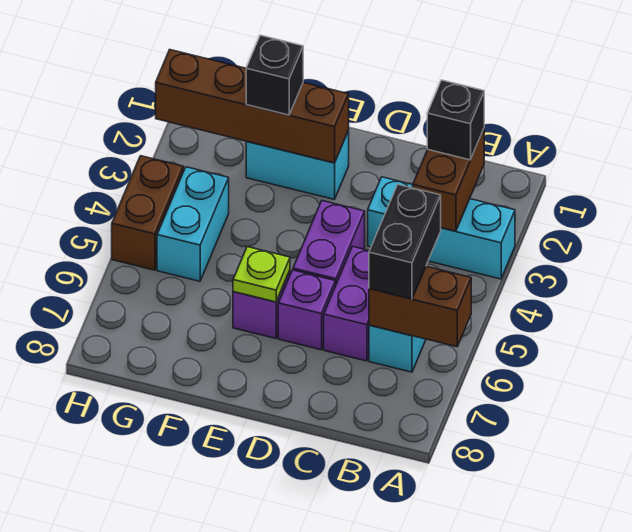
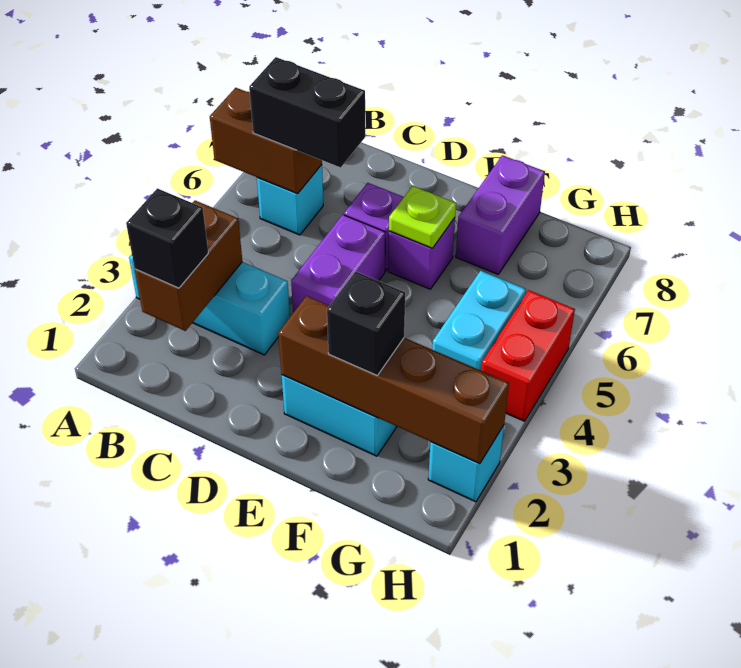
black brick B5:B6 level 3 -> black brick B6:C6 level 3
purple brick C5:C6 level 1 -> purple brick F7:F8 level 1
none -> cyan brick H2 level 1
brown brick H4:H5 level 1 -> red brick H4:H5 level 1

